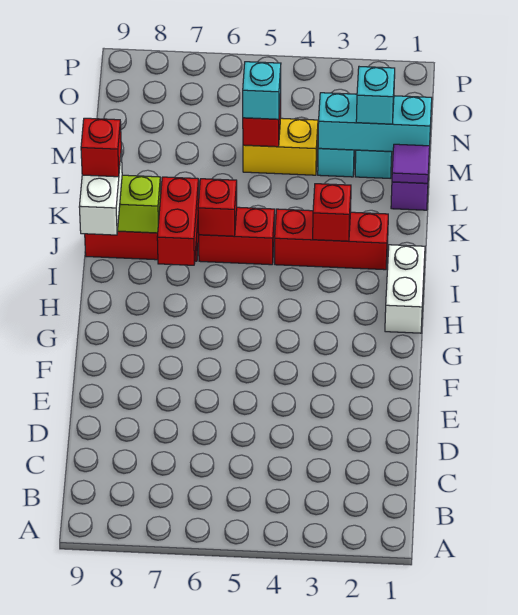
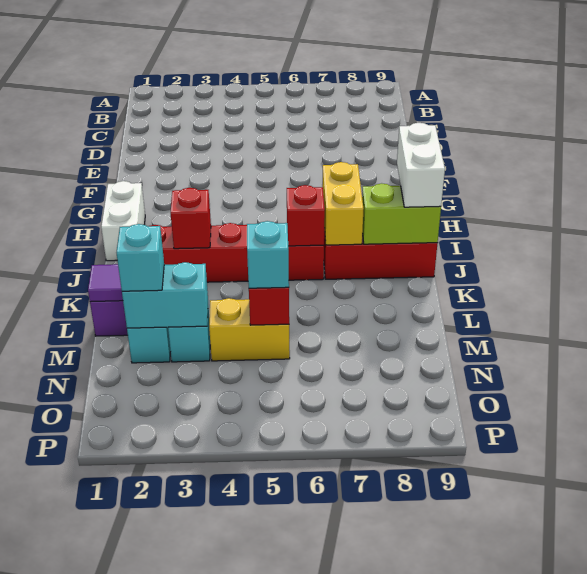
red brick I7:J7 level 2 -> yellow brick I7:J7 level 2
red brick J9 level 4 -> none
cyan brick M1:M3 level 2 -> cyan brick M2:M3 level 2

